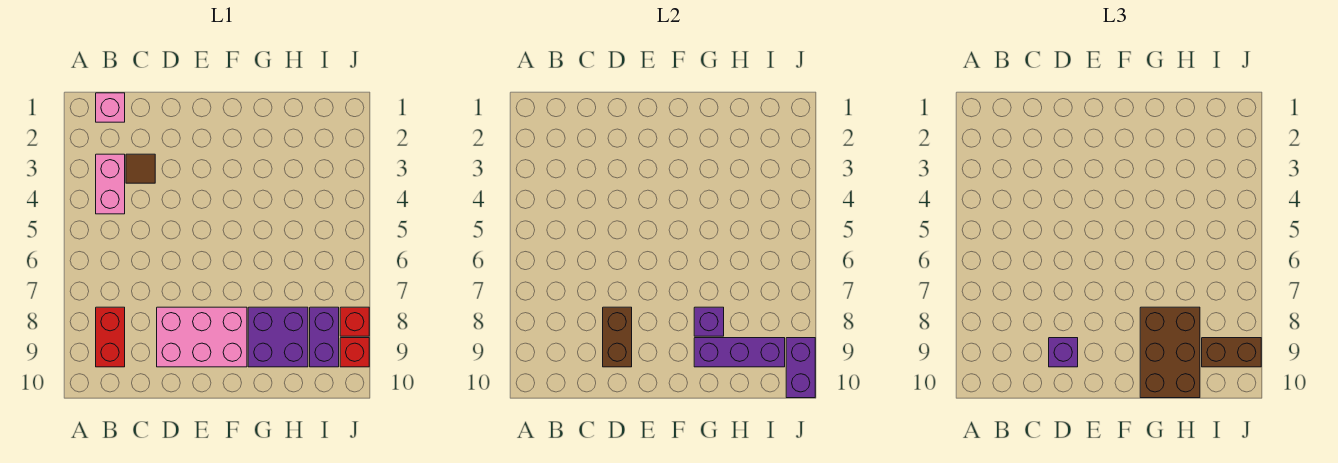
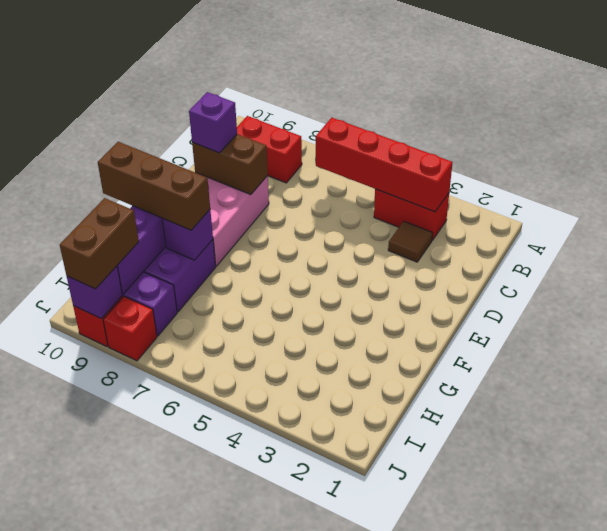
pink brick B1 level 1 -> none
pink brick B3:B4 level 1 -> red brick B3:B4 level 1
none -> red brick B3:B6 level 2
brown brick G8:H10 level 3 -> brown brick G8:G10 level 3
purple brick J9:J10 level 2 -> purple brick J9 level 2

